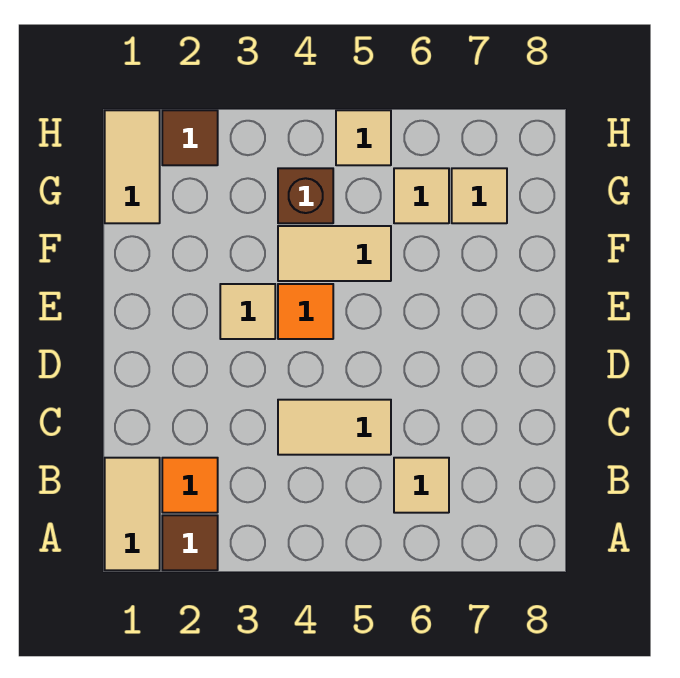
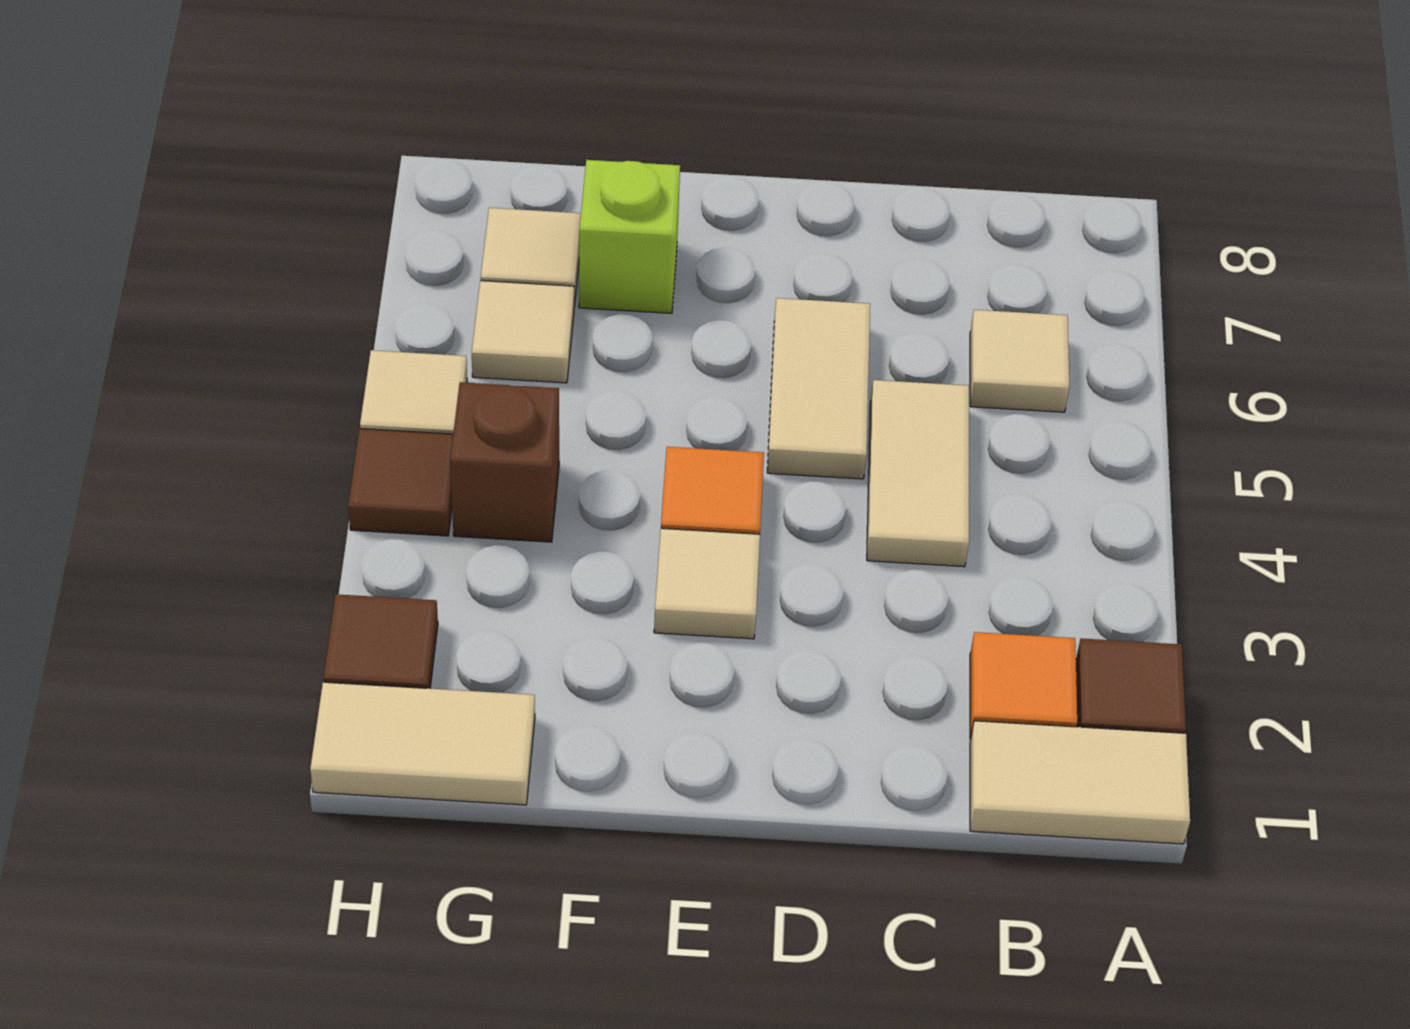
tan tile F4:F5 level 1 -> tan tile D5:D6 level 1
none -> lime brick F7 level 1
none -> brown tile H4 level 1

